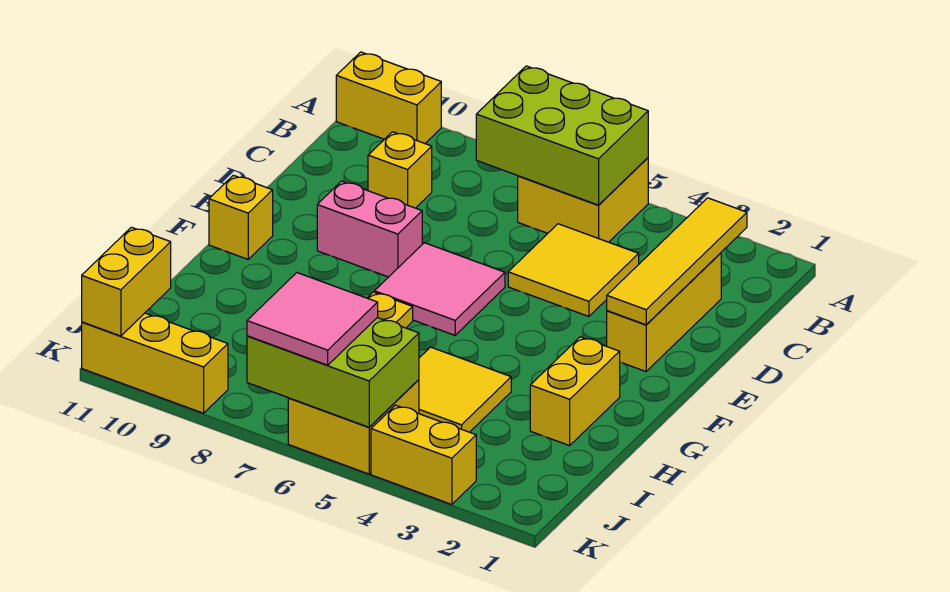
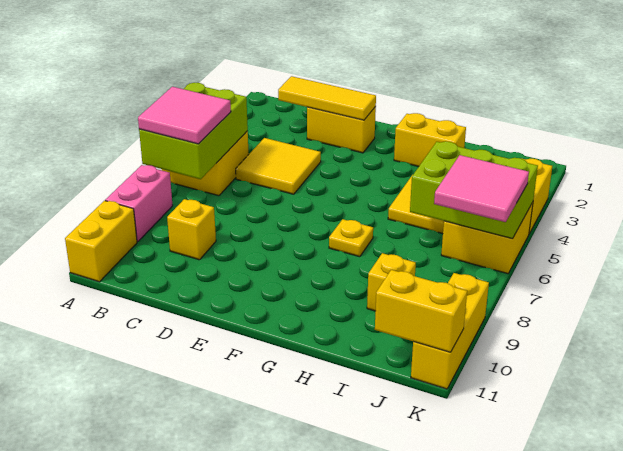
yellow tile B2:E2 level 2 -> yellow tile C2:E2 level 2
yellow brick C2:E2 level 1 -> yellow brick D2:E2 level 1
pink tile E6:F7 level 1 -> pink tile A6:B7 level 3
pink brick E8:E9 level 1 -> pink brick A8:A9 level 1
yellow brick F11 level 1 -> yellow brick I9 level 1
lime brick J5:K7 level 2 -> lime brick I5:K6 level 2

